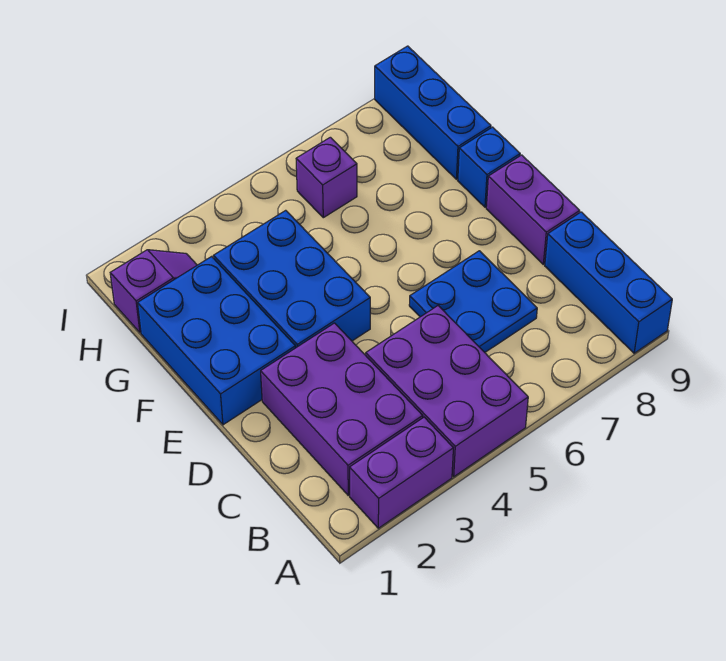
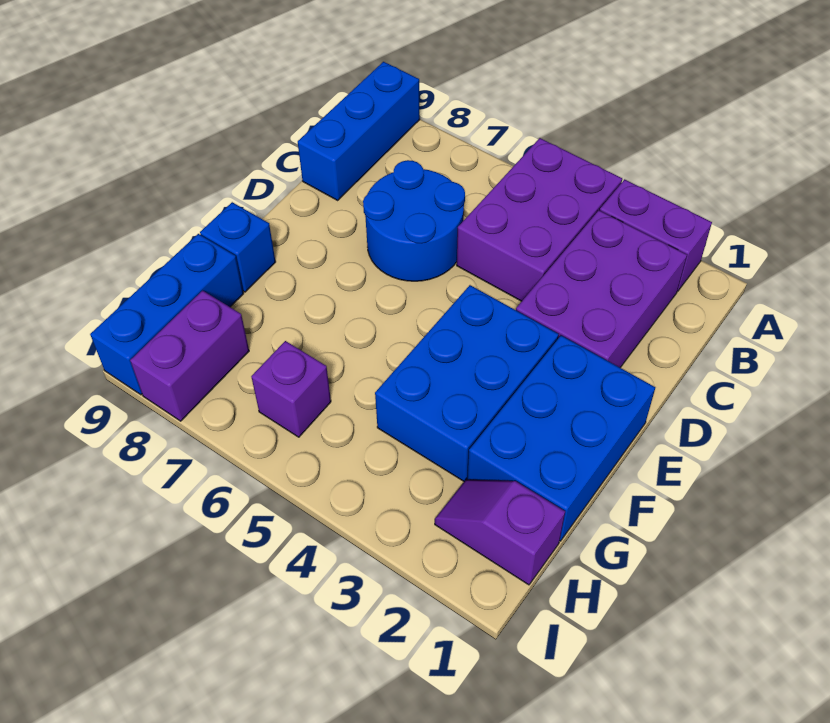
blue plate C6:D7 level 1 -> blue round brick C6:D7 level 1
purple brick D9:E9 level 1 -> purple brick H8:I8 level 1

